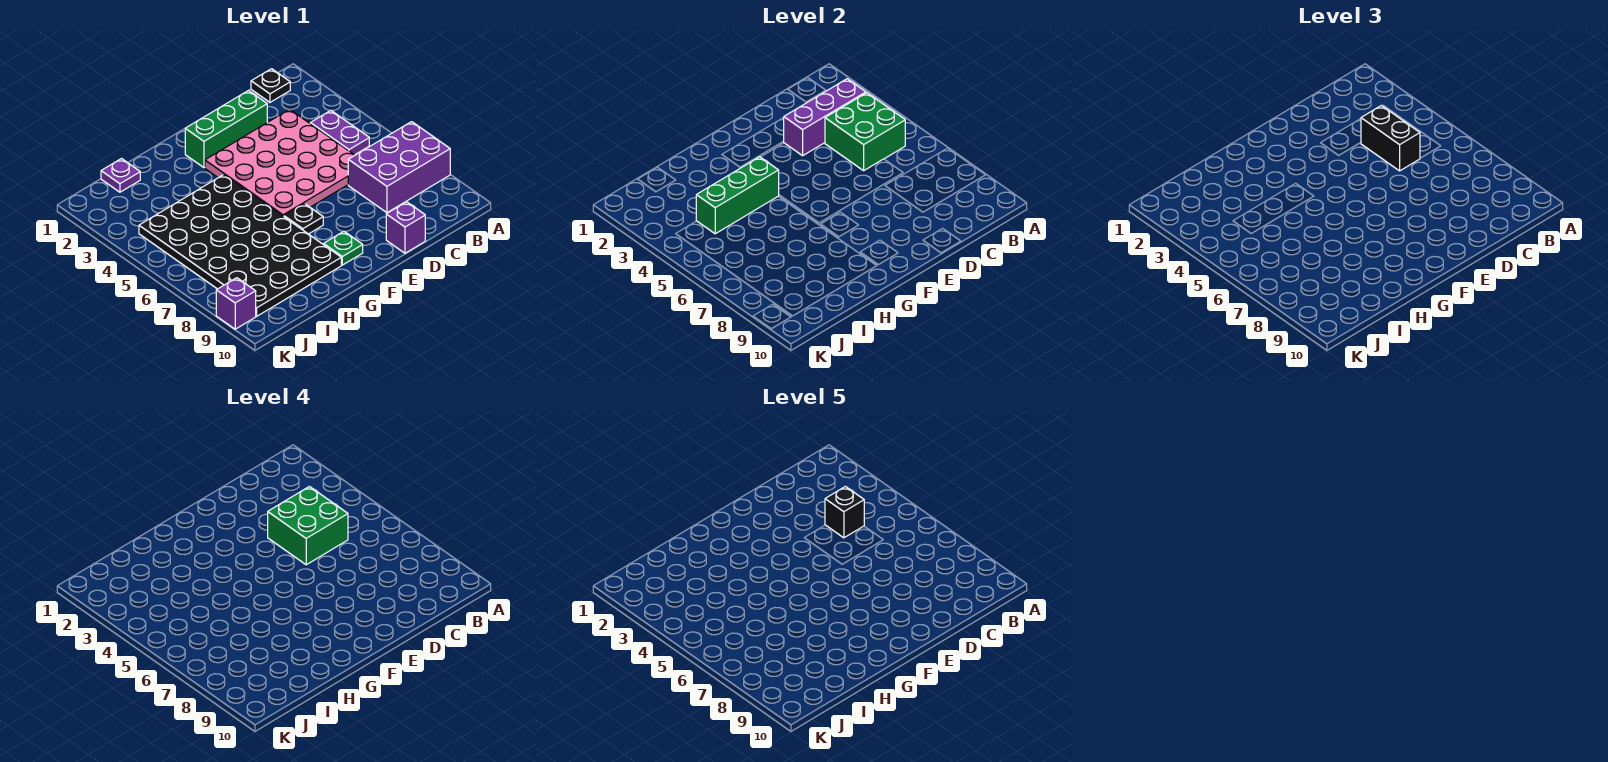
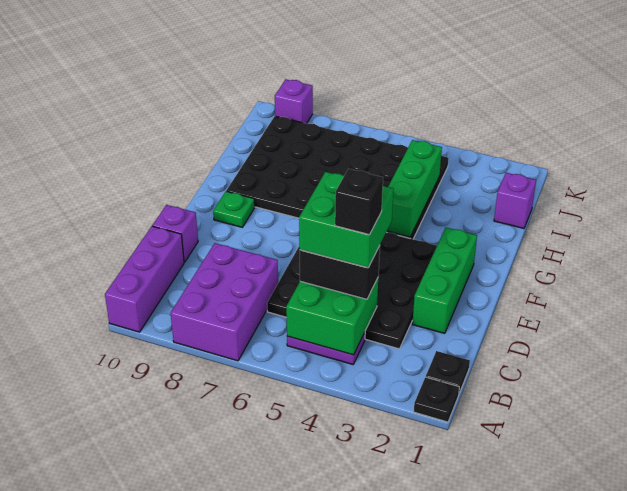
purple brick B3:D3 level 2 -> purple brick A10:C10 level 1
pink plate C3:F6 level 1 -> black plate C3:F6 level 1
black plate F7 level 1 -> black plate A1 level 1
purple plate I1 level 1 -> purple brick I1 level 1

